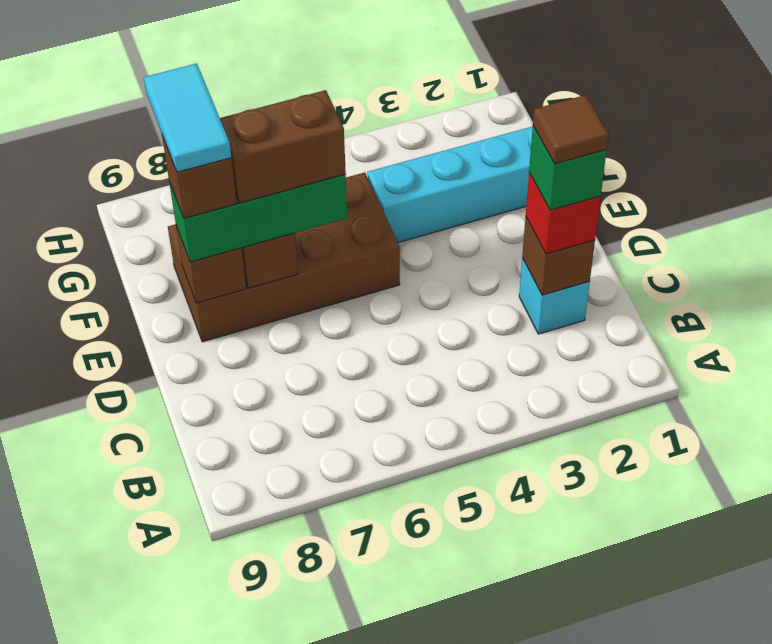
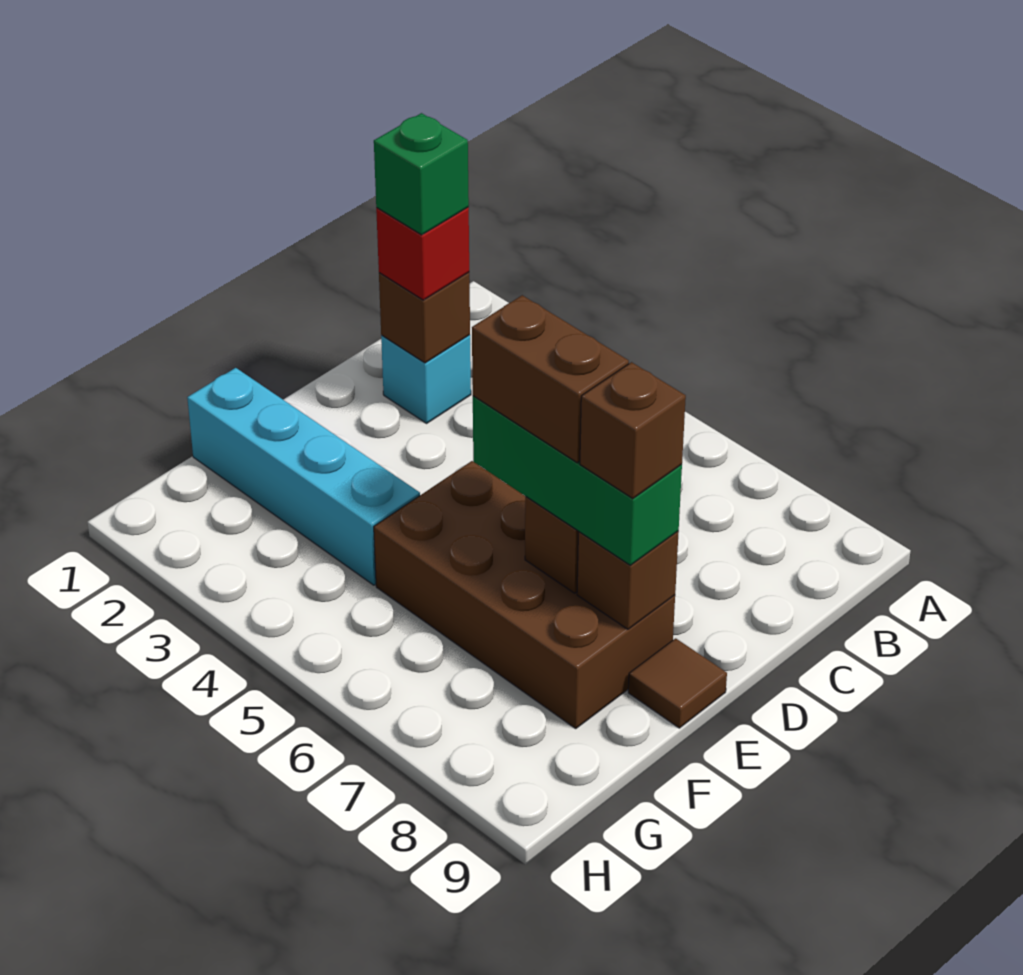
brown tile C2 level 5 -> brown tile E9 level 1
cyan tile E8:F8 level 5 -> none

